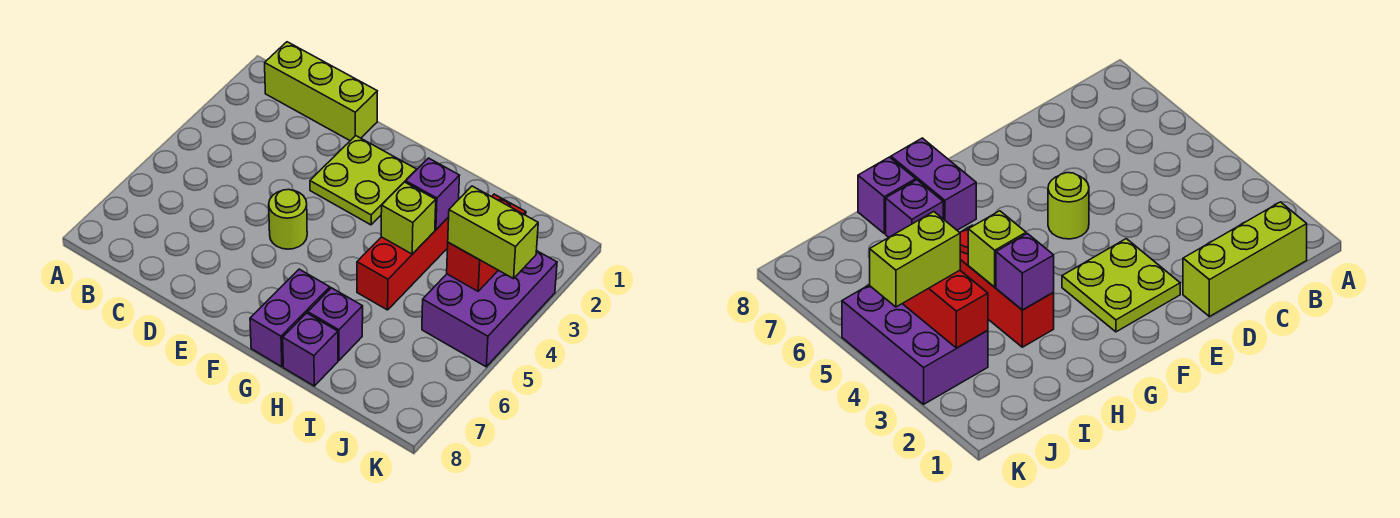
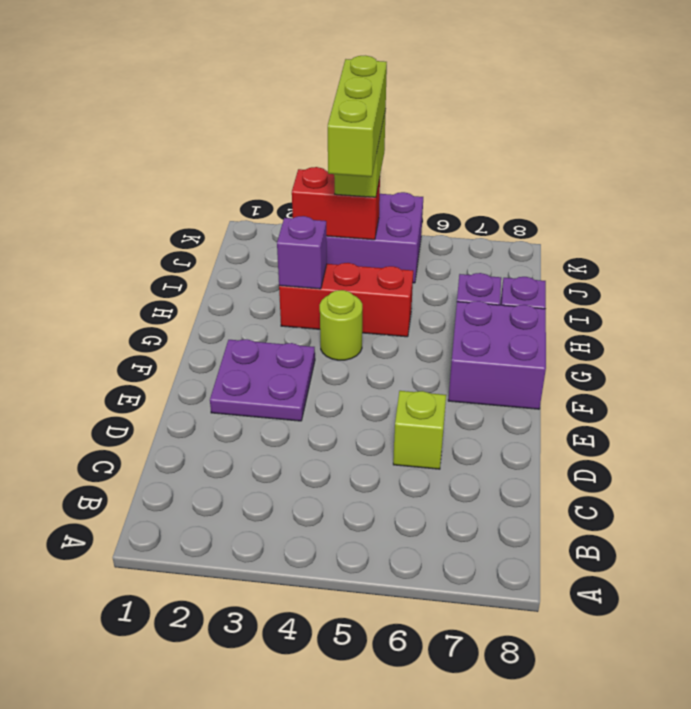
lime brick B1:D1 level 1 -> lime brick I4:K4 level 4
lime plate E2:F3 level 1 -> purple plate E2:F3 level 1
lime round brick E5 level 1 -> lime round brick G4 level 1
purple brick G7:G8 level 1 -> purple brick F7:G8 level 1
lime brick H4 level 2 -> lime brick D6 level 1

